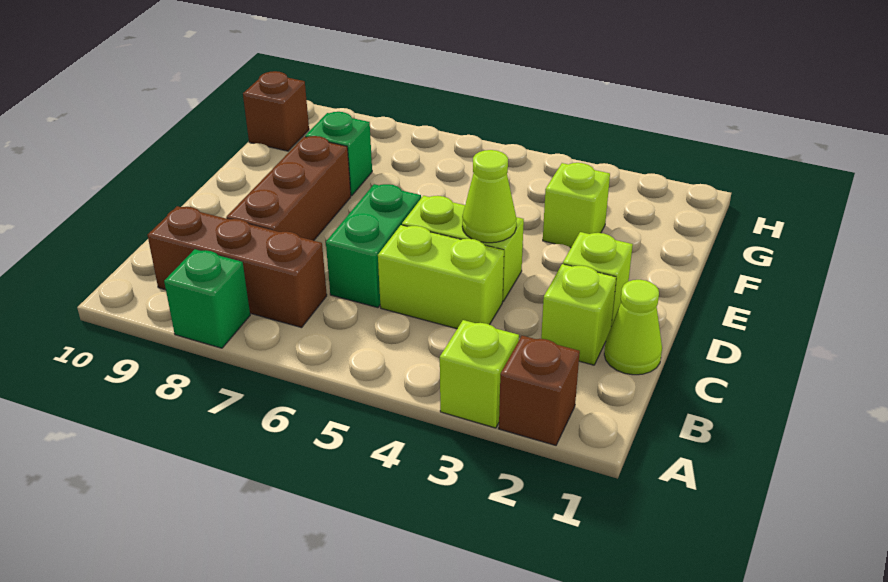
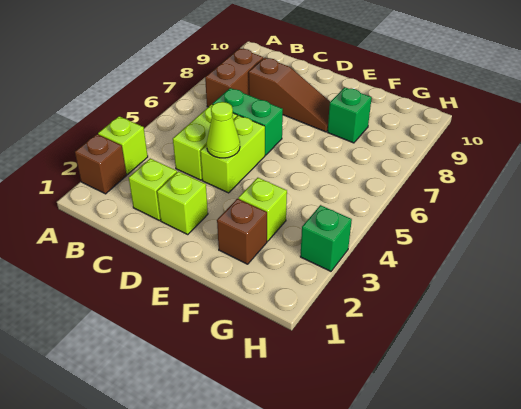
green brick A8 level 1 -> green brick H3 level 1
brown brick B7:B9 level 1 -> brown brick B7:B8 level 1
lime cone C1 level 1 -> none
brown brick C8:E8 level 1 -> brown slope C8:E8 level 1 top C
brown brick G10 level 1 -> brown brick F2 level 1

